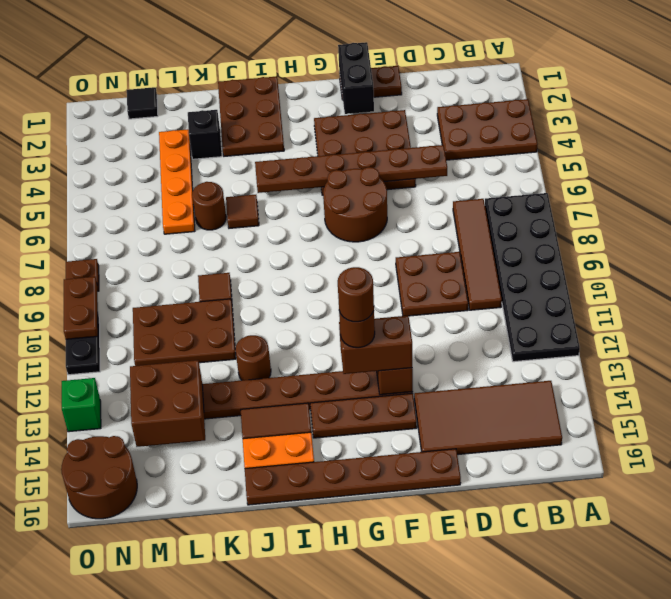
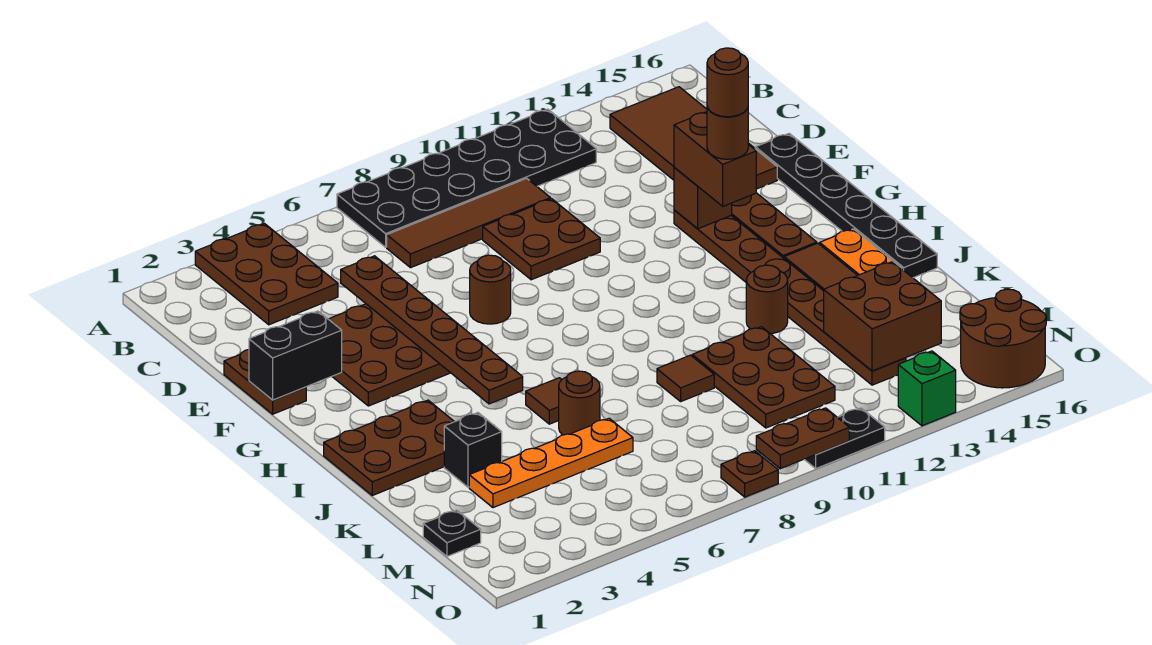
brown plate E16:J16 level 1 -> black plate E16:J16 level 1
brown round brick F6:G7 level 1 -> brown round brick F7 level 1
black tile M1 level 1 -> black plate M1 level 1

